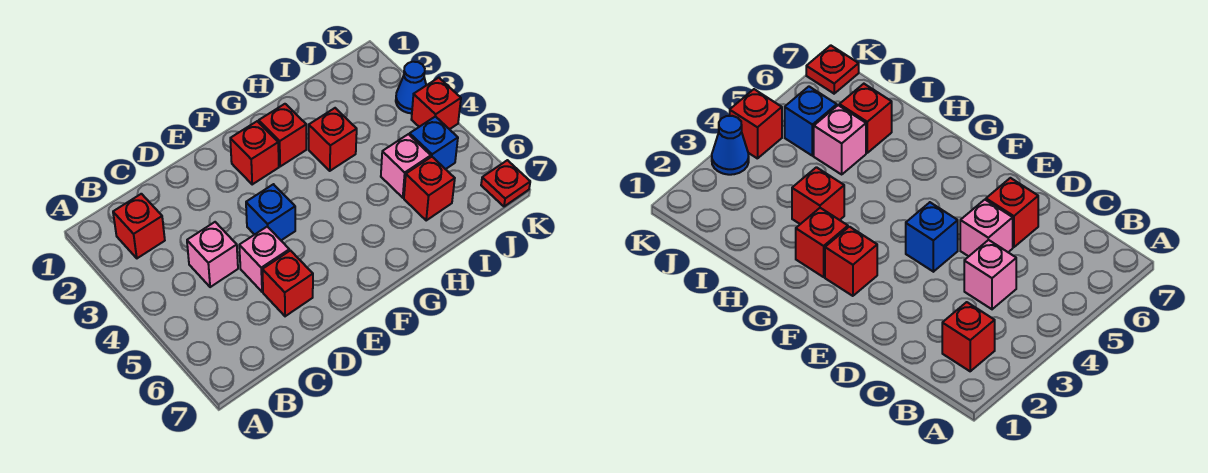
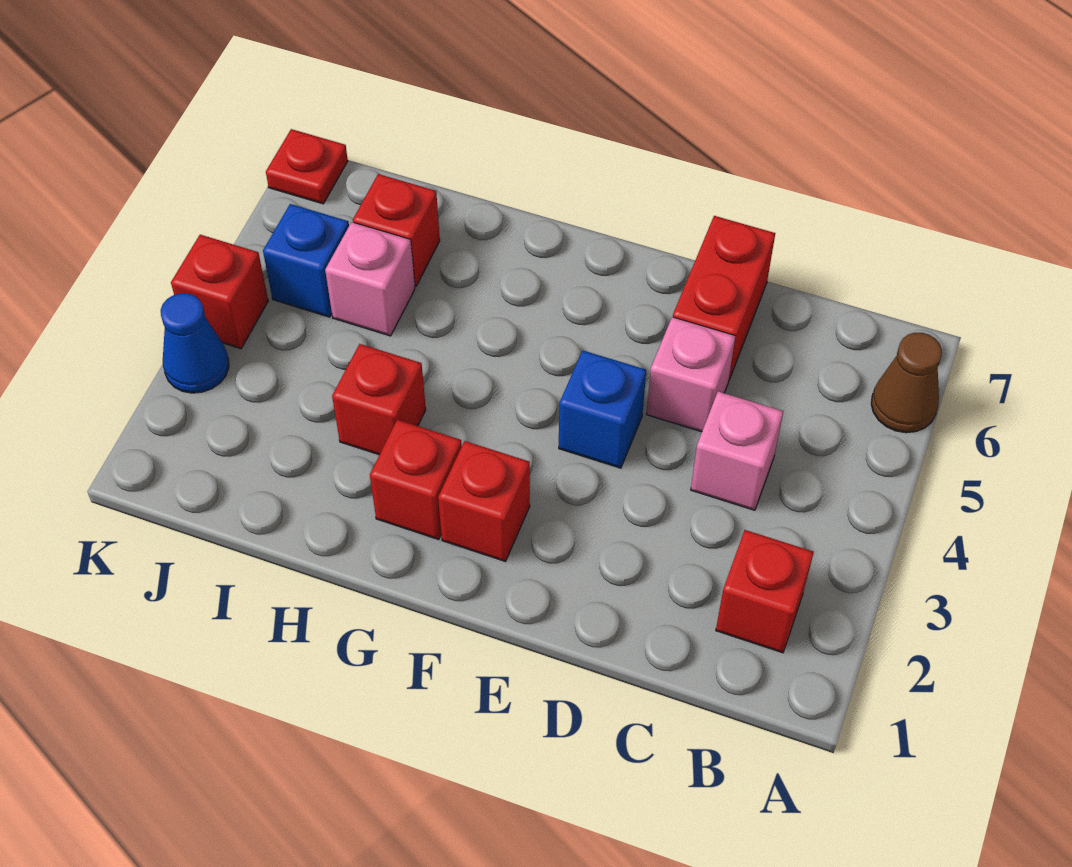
none -> brown cone A6 level 1
red brick D6 level 1 -> red brick D6:D7 level 1

